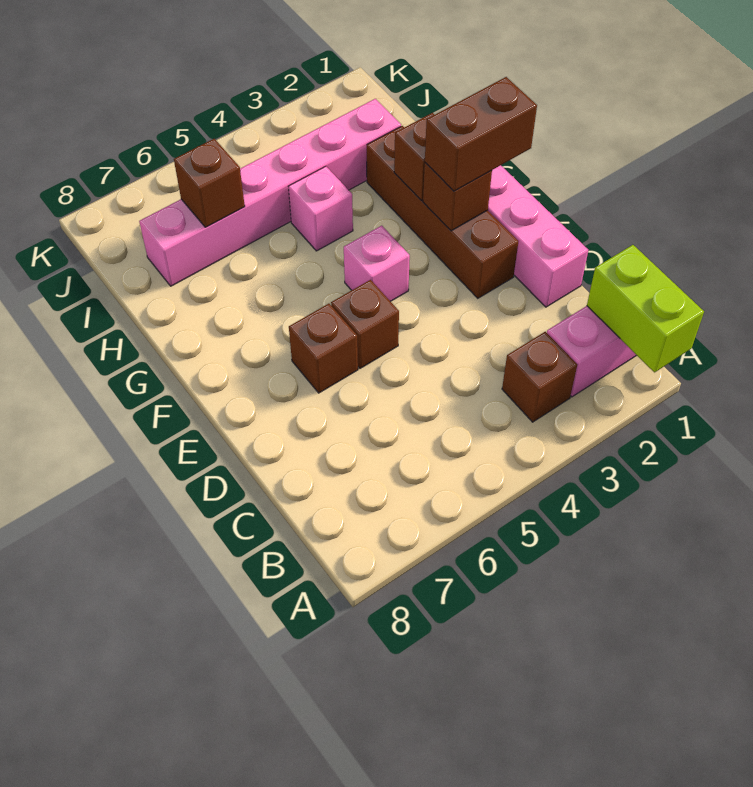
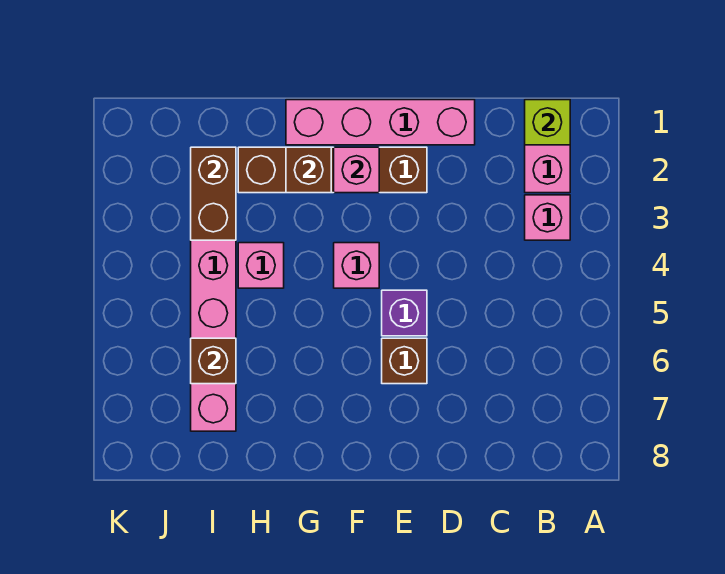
lime brick A1:B1 level 2 -> lime brick B1 level 2
brown brick B3 level 1 -> pink brick B3 level 1
brown brick E5 level 1 -> purple brick E5 level 1
brown brick F1:F2 level 3 -> brown brick I2:I3 level 2
brown brick F2 level 2 -> pink brick F2 level 2

